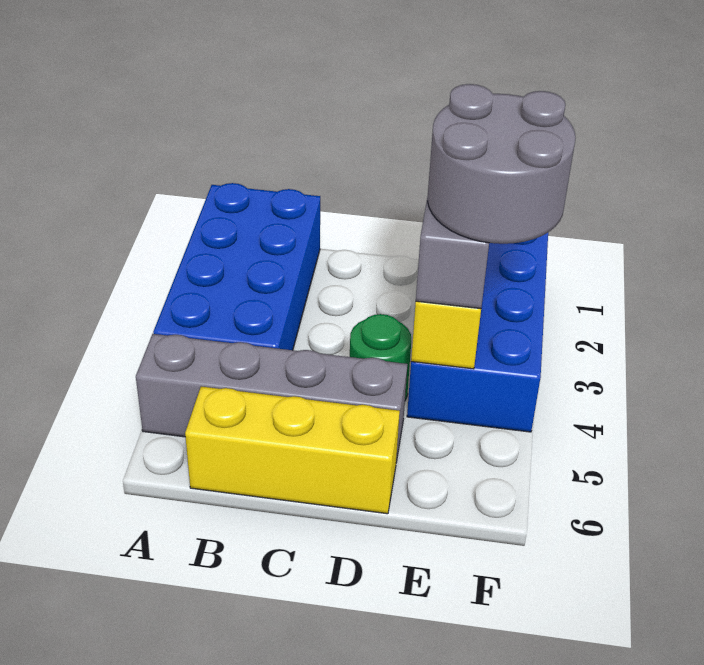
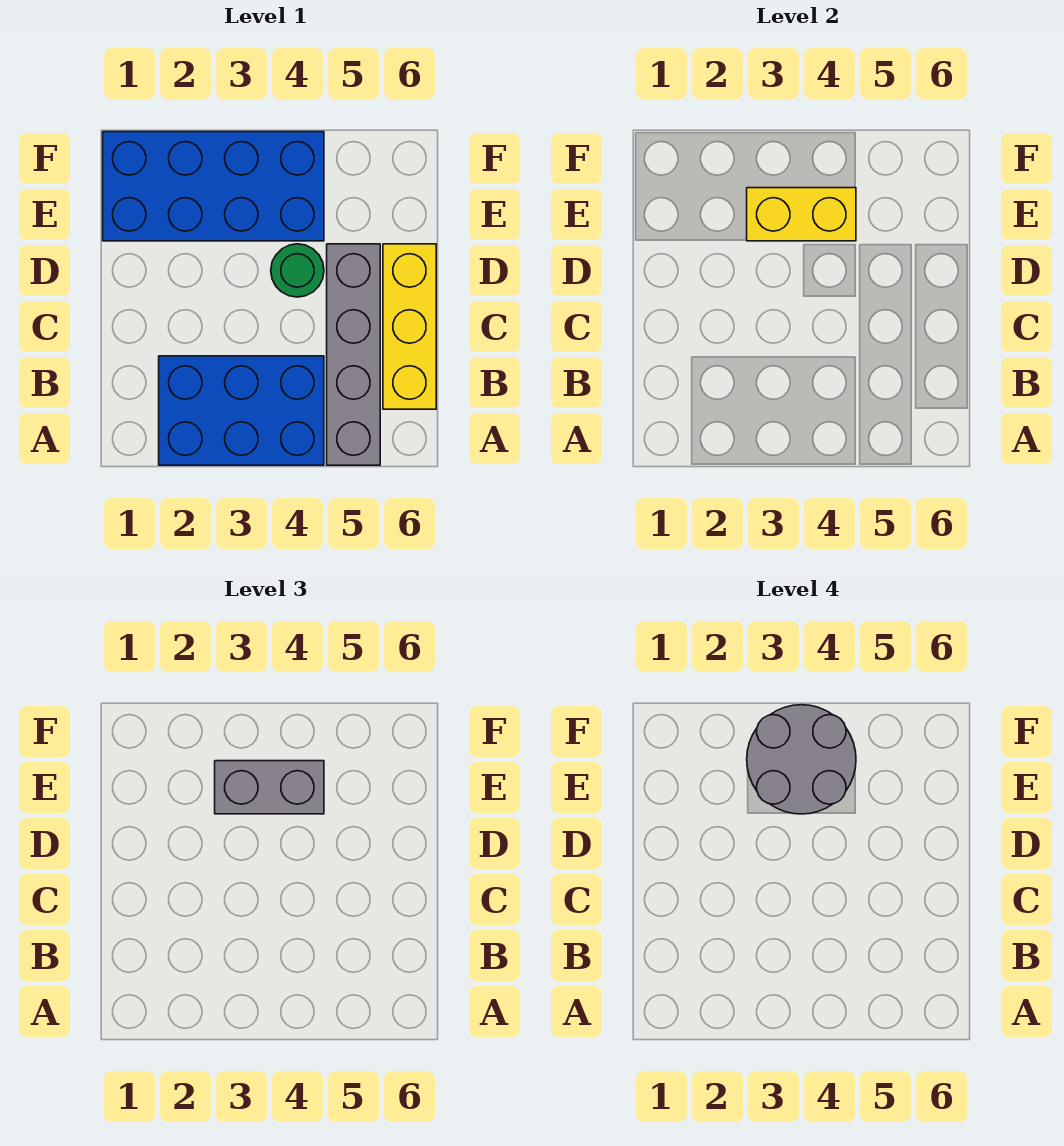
blue brick A1:B4 level 1 -> blue brick A2:B4 level 1

